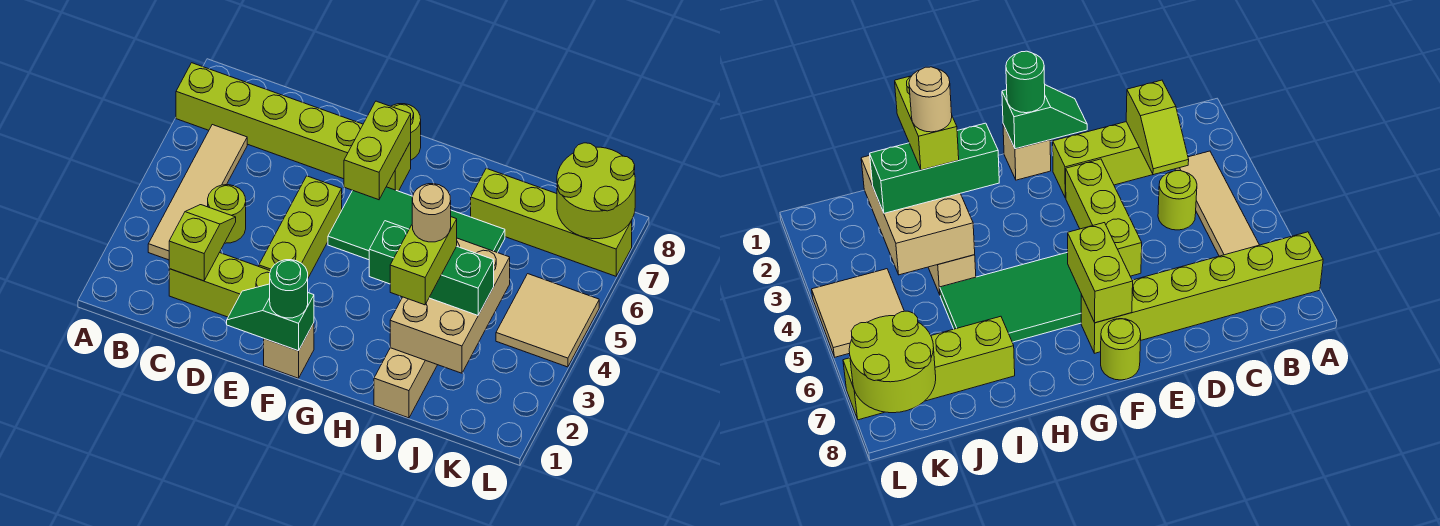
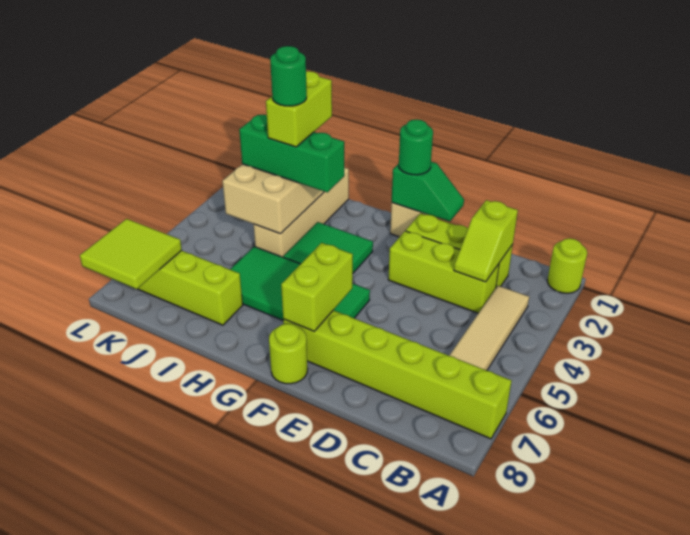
lime round brick C4 level 1 -> lime round brick A1 level 1
lime brick E3:E5 level 1 -> lime brick C3:E3 level 1
none -> green tile G3:H4 level 1
tan round brick I3 level 5 -> green round brick I3 level 5
tan tile K4:L5 level 1 -> none
lime round brick K7:L8 level 2 -> lime tile K7:L8 level 2

